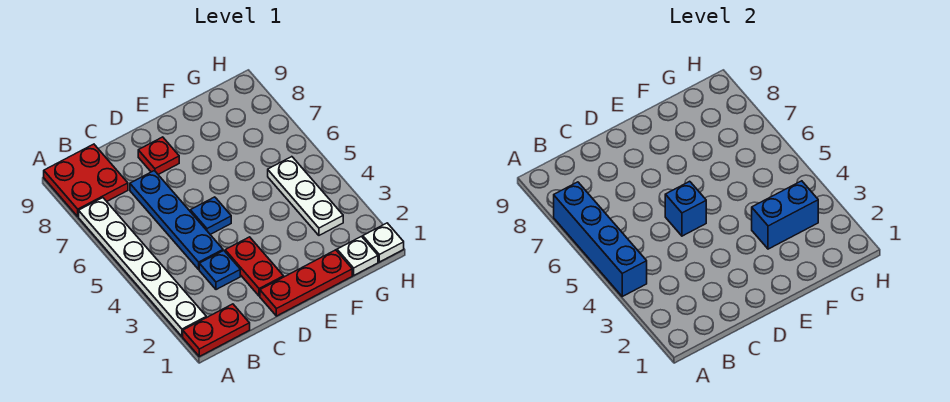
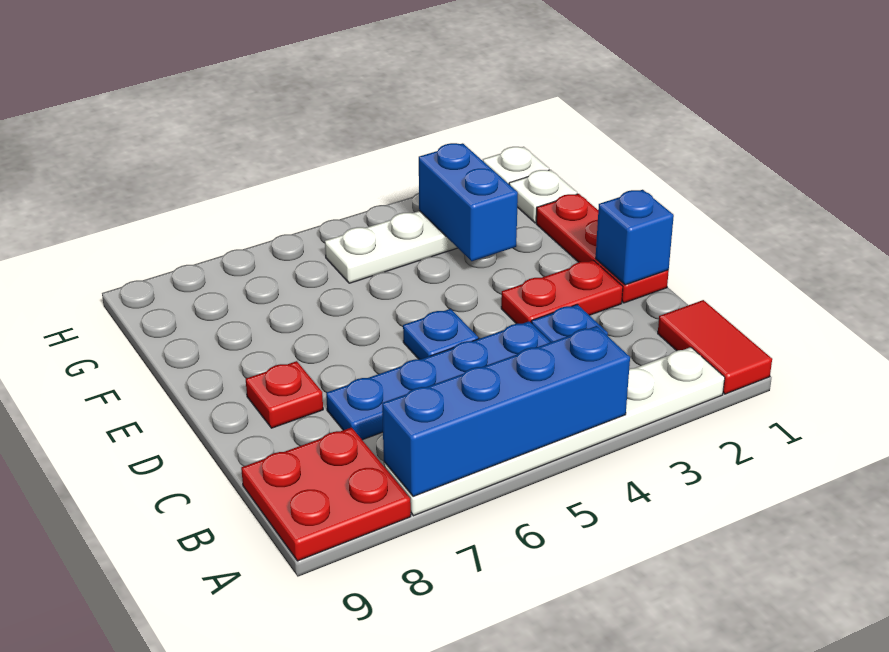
red plate A1:B1 level 1 -> red tile A1:B1 level 1
blue brick D5 level 2 -> blue brick D1 level 2

